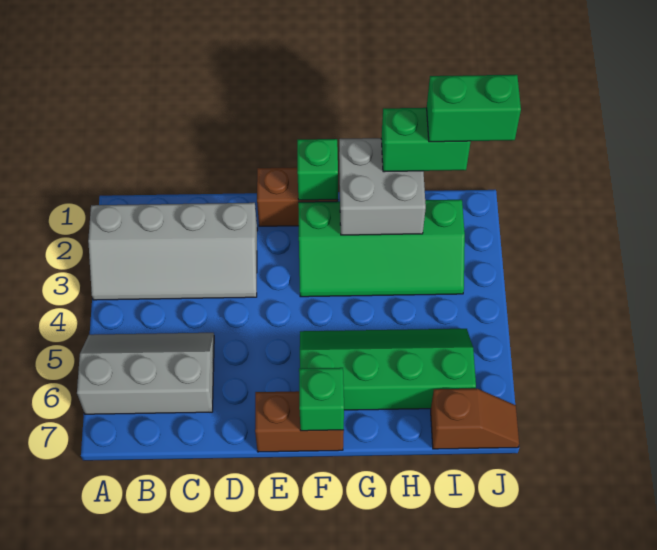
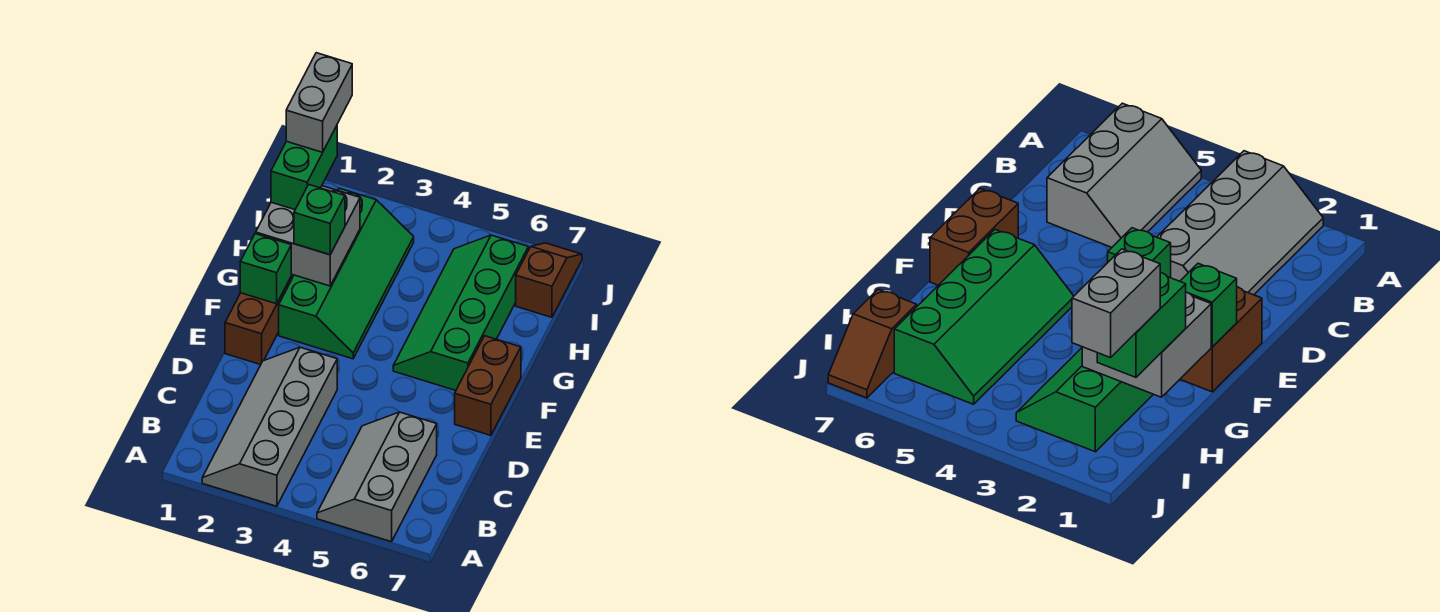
grey slope A2:D3 level 1 top 2 -> grey slope A2:D3 level 1 top 3
green brick F7 level 2 -> green brick G2 level 3
green brick I1:J1 level 4 -> grey brick I1:J1 level 4

